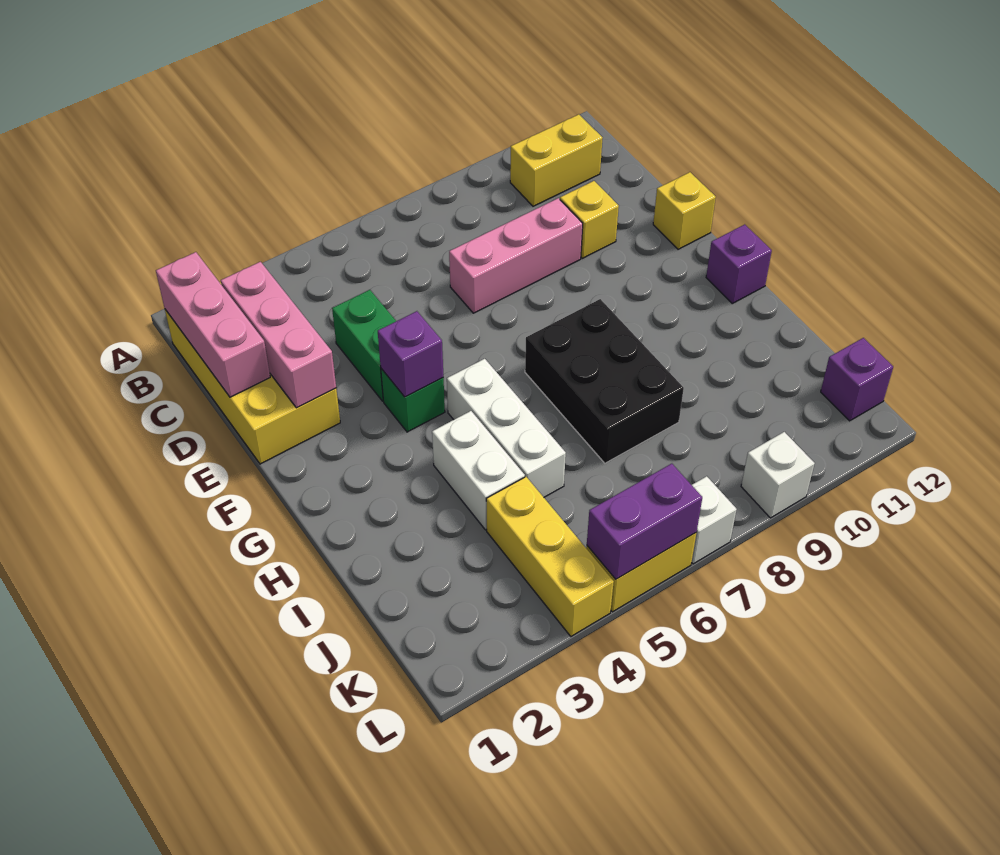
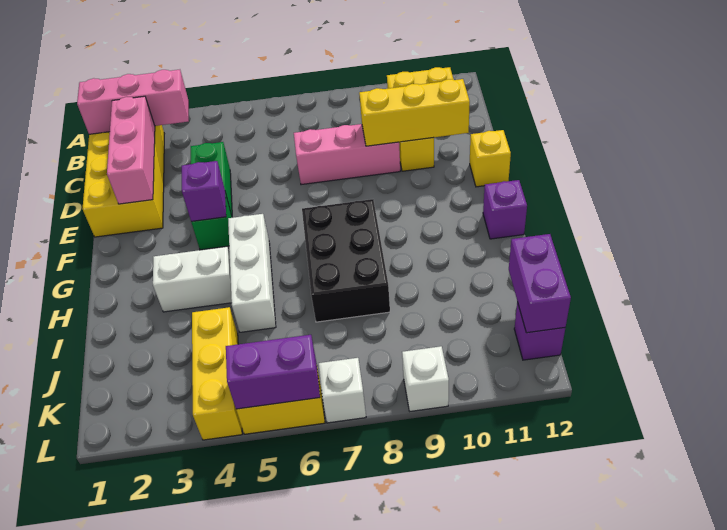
pink brick B1:D1 level 2 -> pink brick B1:B3 level 2
none -> yellow brick D9:D11 level 2
white brick H4:I4 level 1 -> white brick H3:H4 level 1
none -> purple brick J12:K12 level 2

